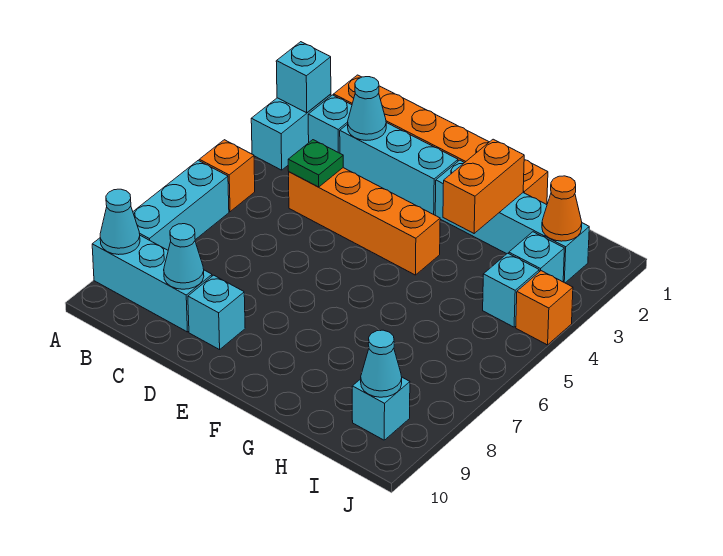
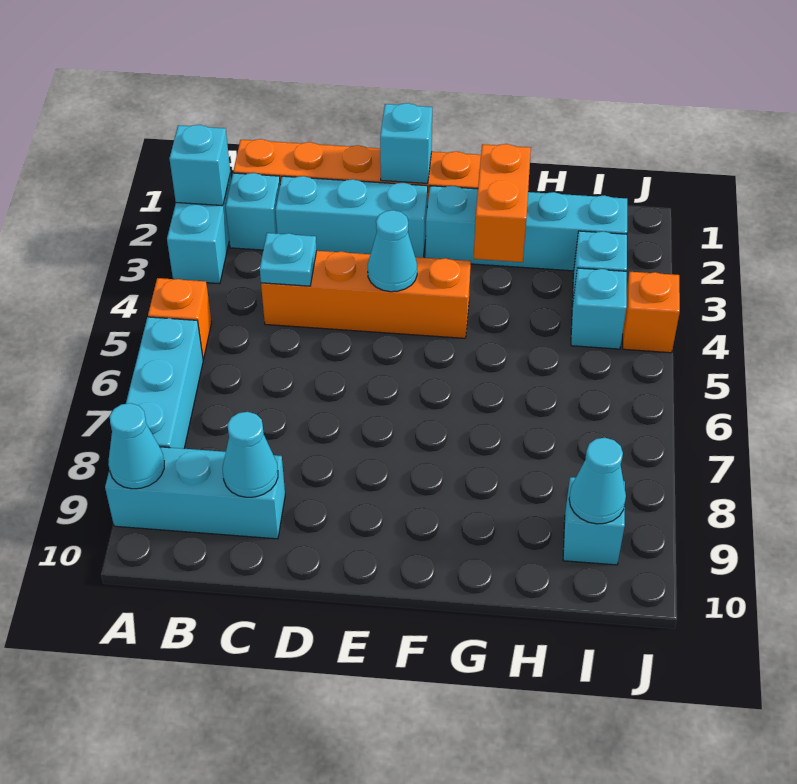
cyan cone C2 level 2 -> cyan cone E4 level 2
green plate C4 level 2 -> cyan plate C4 level 2
cyan brick D9 level 1 -> cyan brick E1 level 2
orange cone I2 level 2 -> none

